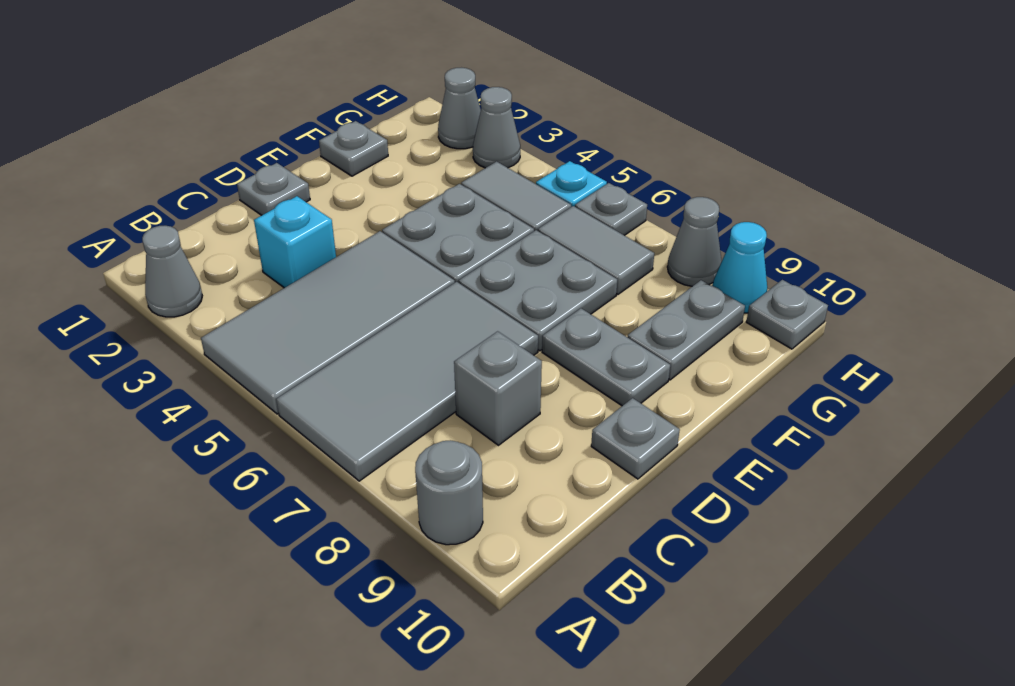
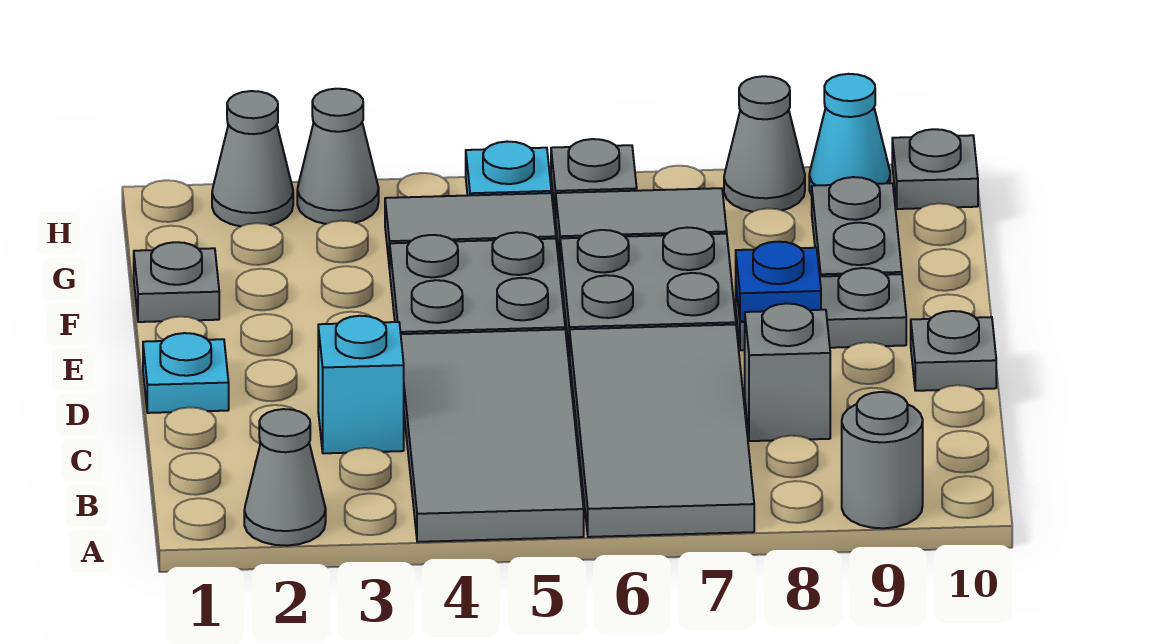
grey plate D1 level 1 -> cyan plate D1 level 1
none -> blue plate E8 level 2

